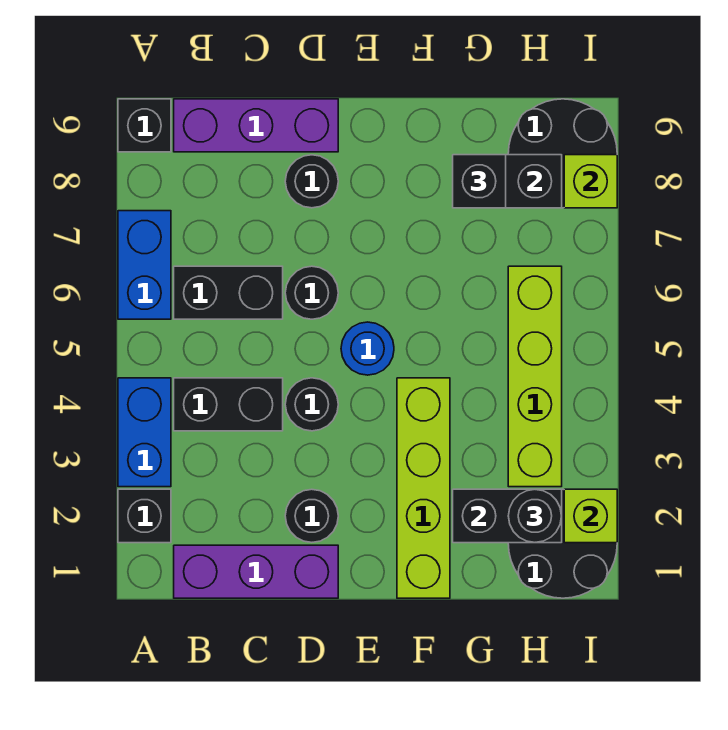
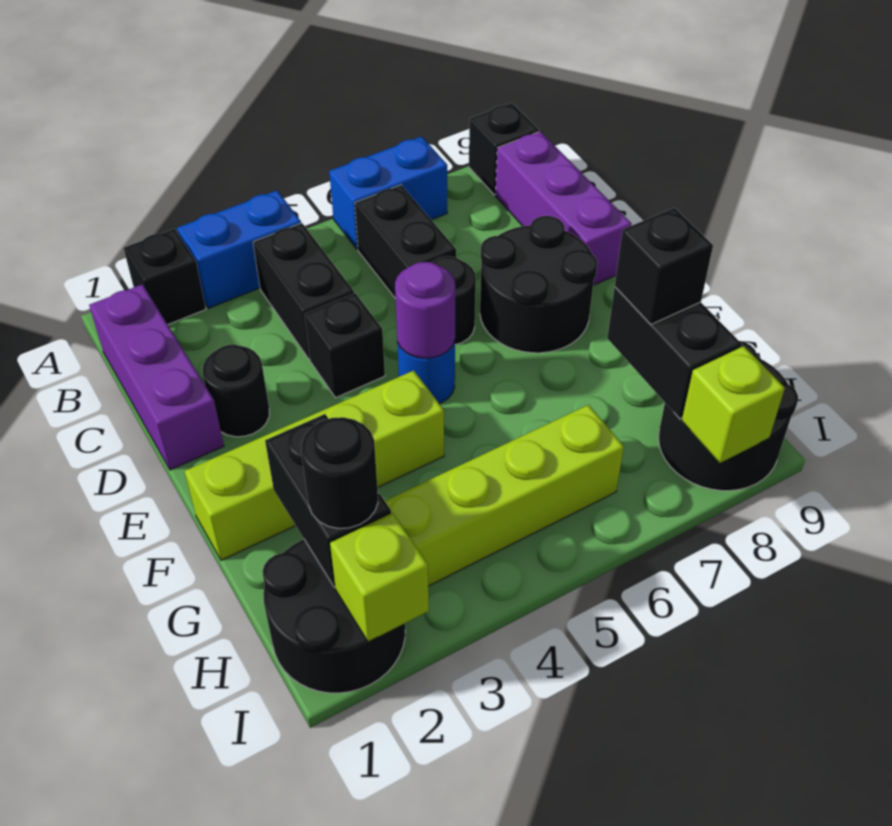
black round brick D4 level 1 -> black brick D4 level 1
black round brick D8 level 1 -> black round brick D7:E8 level 1
none -> purple round brick E5 level 2

